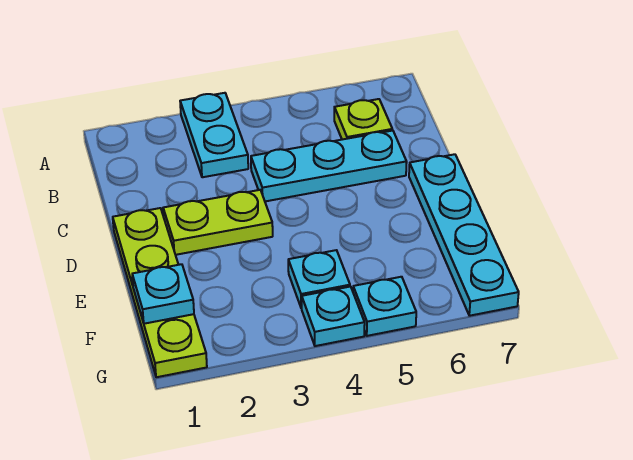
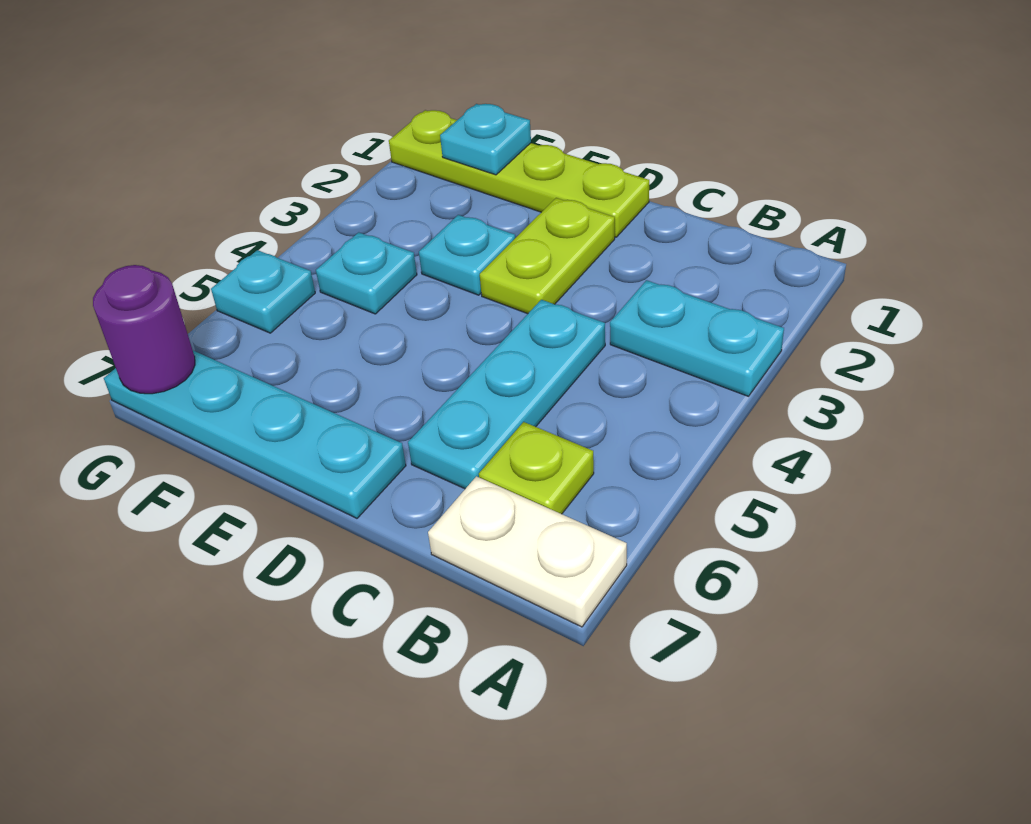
none -> white plate A7:B7 level 1
cyan plate G4 level 1 -> cyan plate E3 level 1
none -> purple round brick G7 level 2

